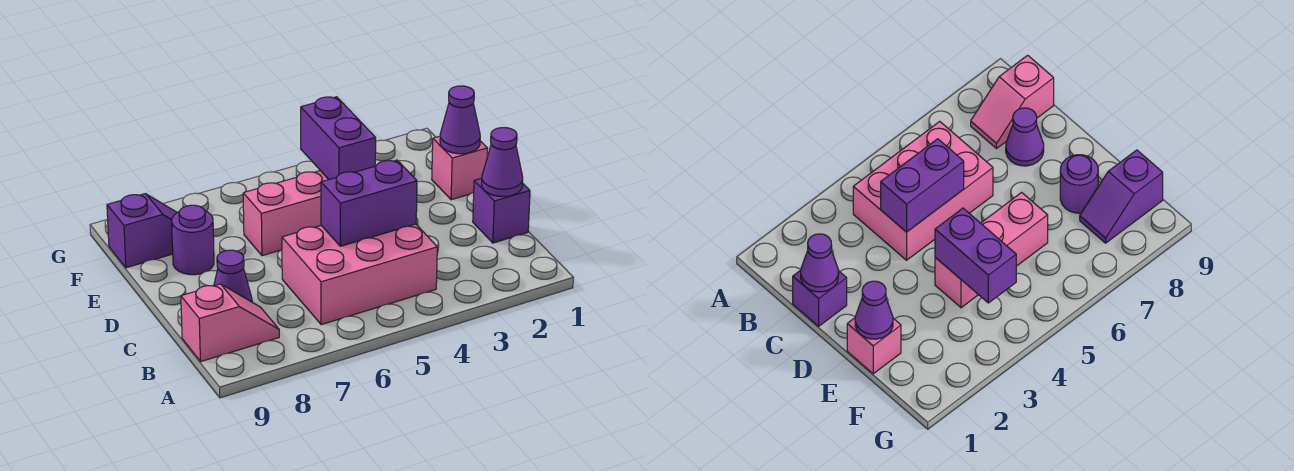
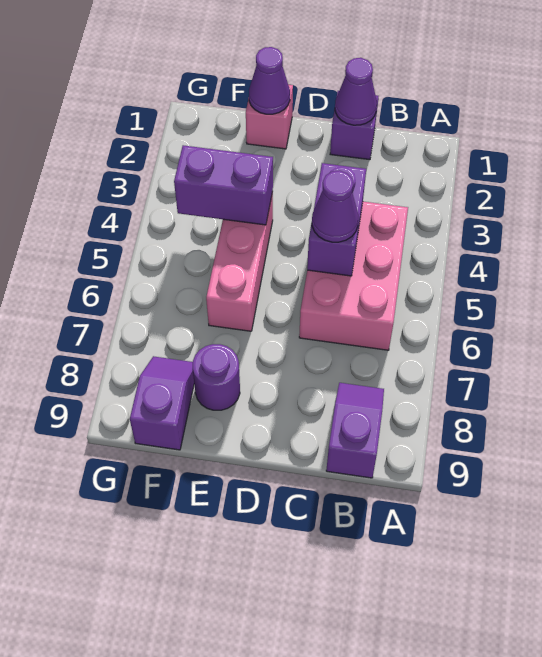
pink slope B8:B9 level 1 top 9 -> purple slope B8:B9 level 1 top 9
purple cone C8 level 1 -> purple cone C5 level 3

